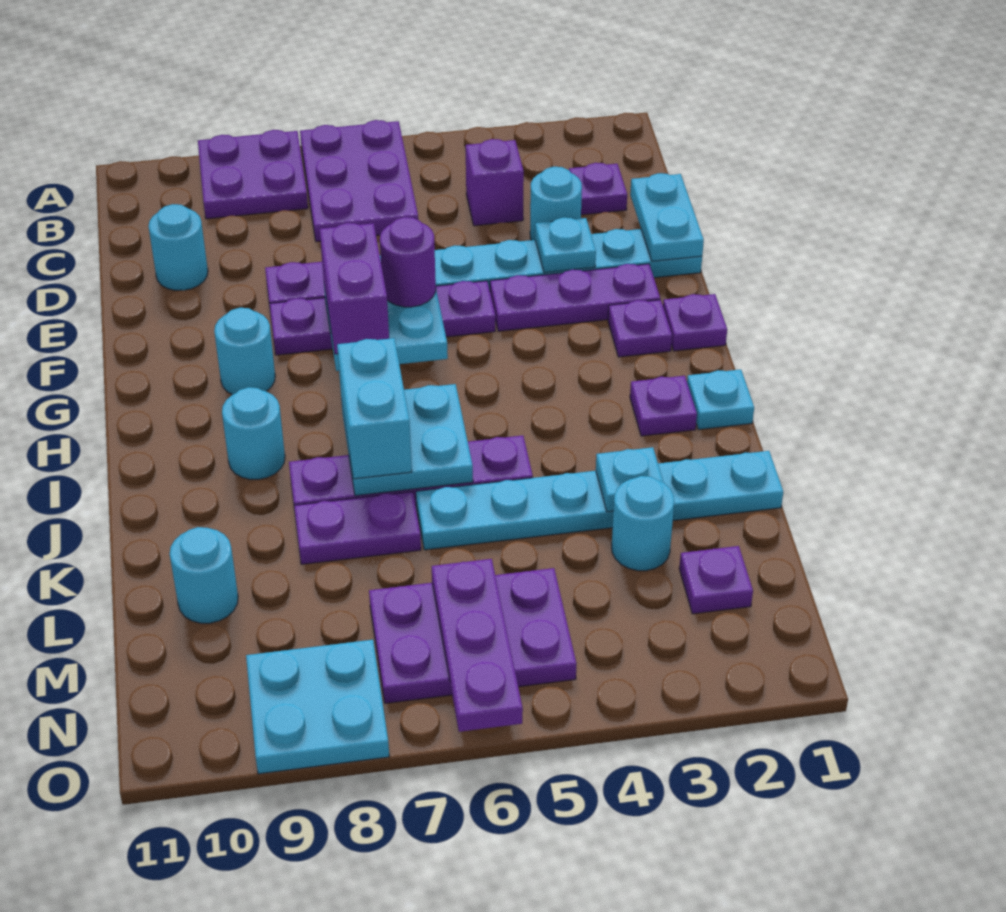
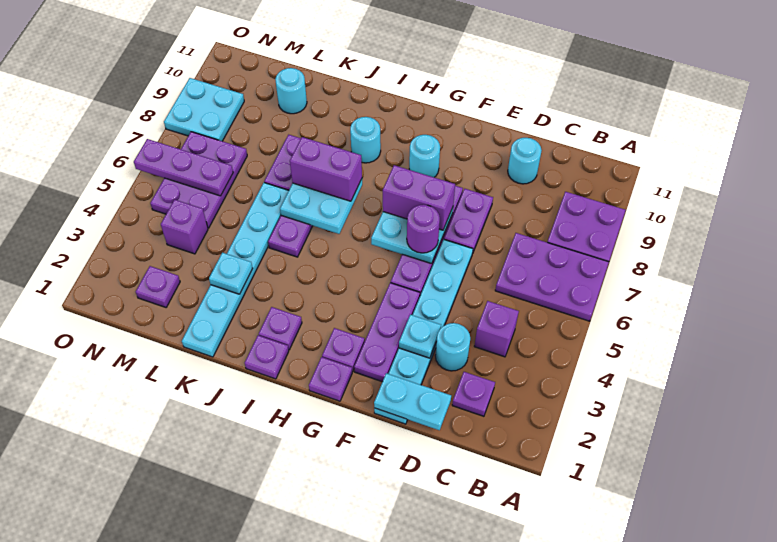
cyan plate I1 level 1 -> purple plate I1 level 1
cyan brick I7:J7 level 3 -> purple brick I7:J7 level 3
cyan round brick L3 level 1 -> none
none -> purple brick M4 level 1

